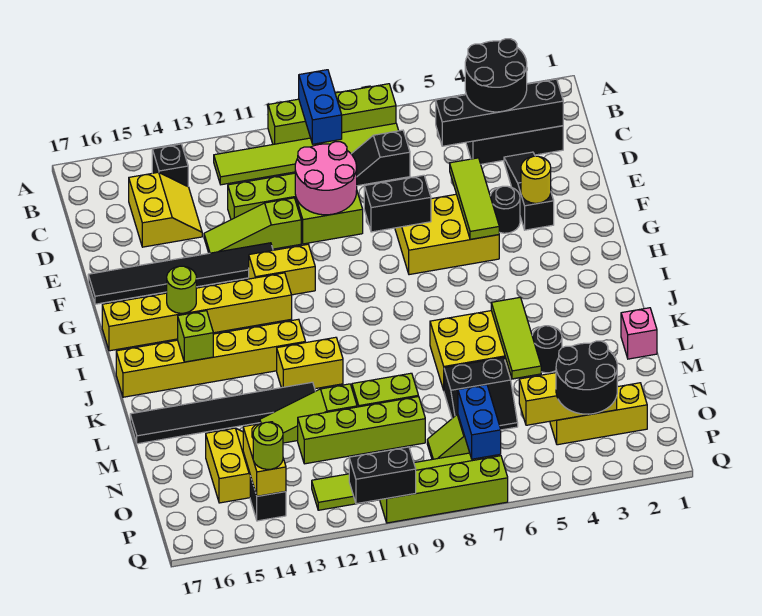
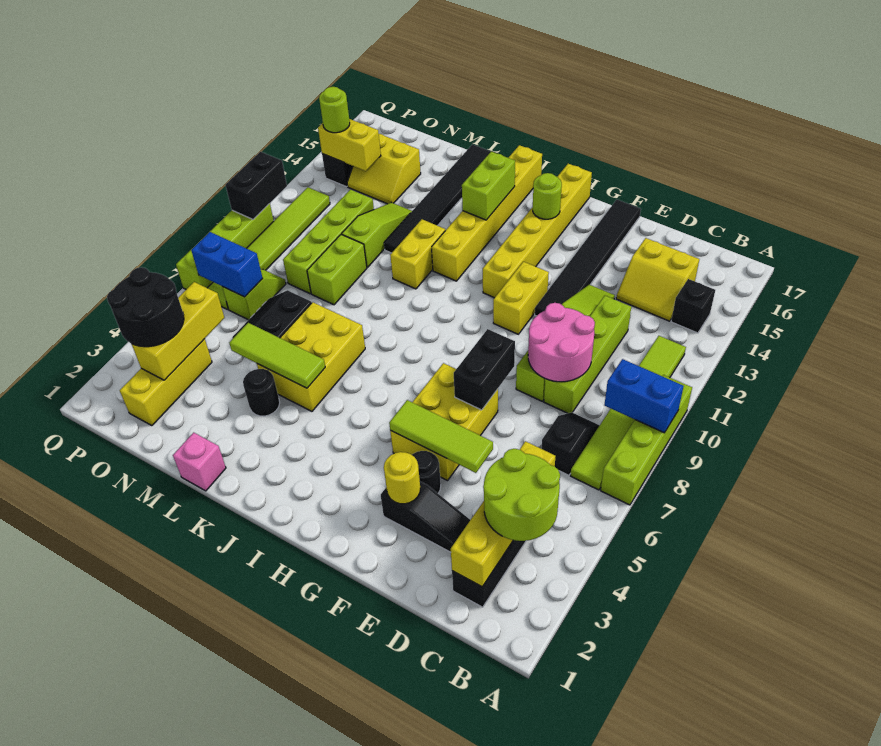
black round brick B3:C4 level 3 -> lime round brick B3:C4 level 3
black brick C2:C5 level 2 -> yellow brick C2:C5 level 2
lime brick J15 level 2 -> lime brick J14:J15 level 2

